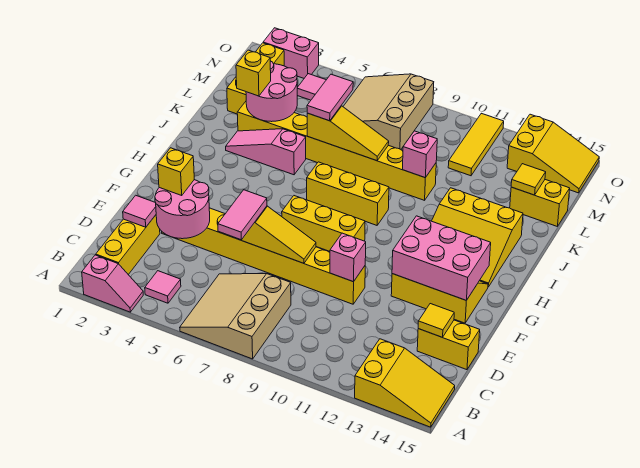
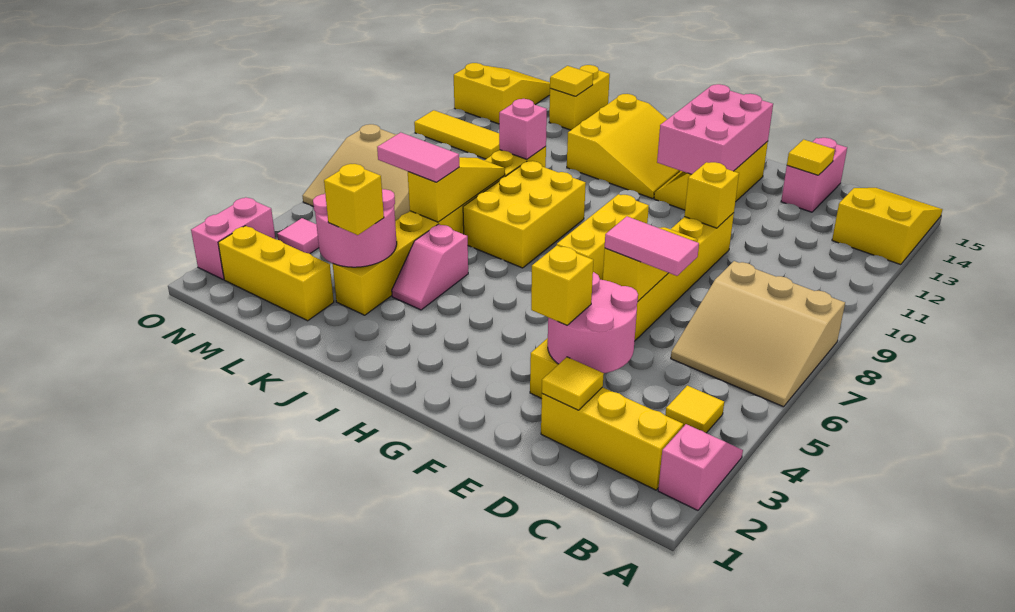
pink tile B4 level 1 -> yellow tile B4 level 1
pink tile D2 level 2 -> yellow tile D2 level 2
yellow brick D14:D15 level 1 -> pink brick D14:D15 level 1
pink brick E10 level 2 -> yellow brick E10 level 2
yellow brick I7:I9 level 1 -> yellow brick I7:J9 level 1
pink slope J3:J5 level 1 top 5 -> pink slope J4:J5 level 1 top 5

